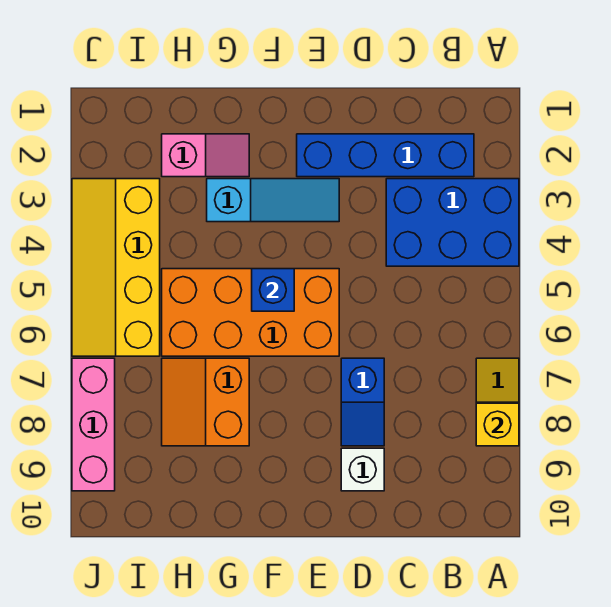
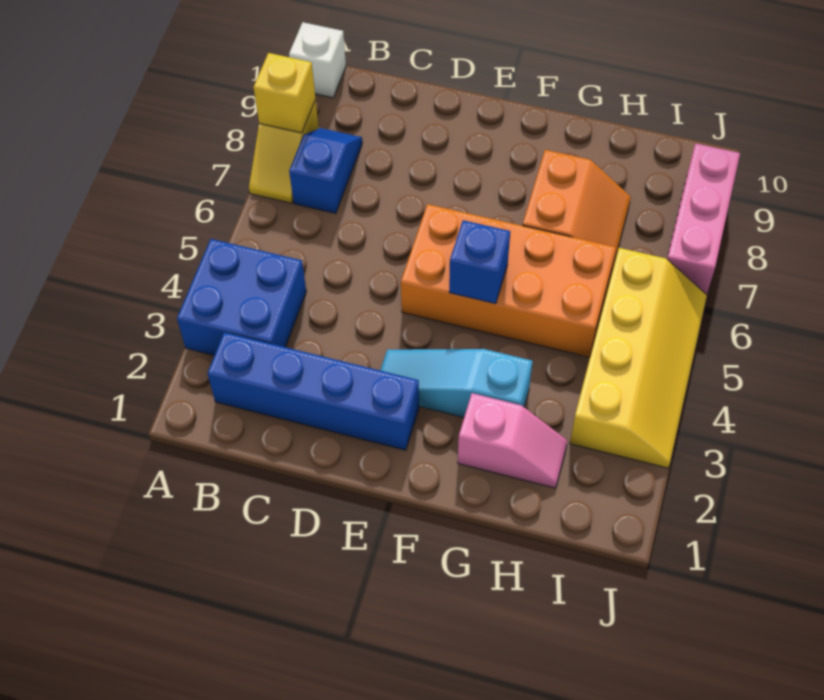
blue brick A3:C4 level 1 -> blue brick A3:B4 level 1
blue slope D7:D8 level 1 top 7 -> blue slope B7:B8 level 1 top 7
white brick D9 level 1 -> white brick A10 level 1
pink slope G2:H2 level 1 top H -> pink slope G2:H2 level 1 top G

